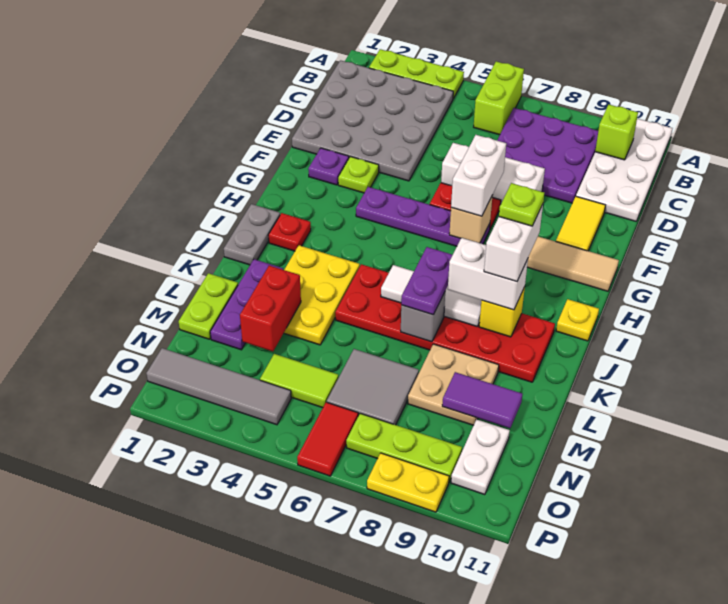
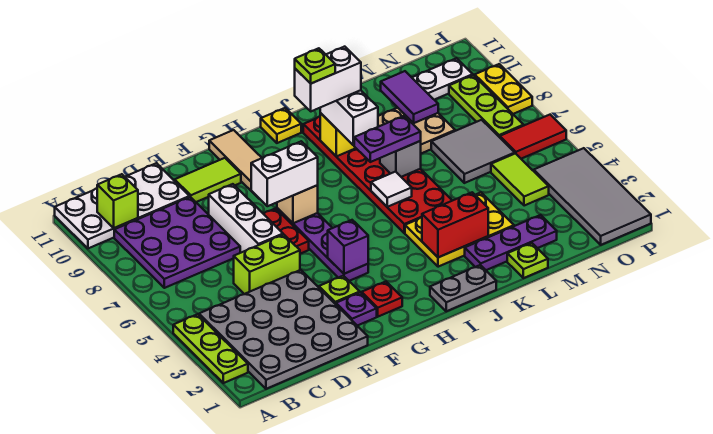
lime brick A6:B6 level 1 -> lime brick D5:E5 level 1
yellow tile E10:F10 level 1 -> lime tile E10:F10 level 1
none -> purple brick G4 level 2
red plate I2 level 1 -> red plate G2 level 1
white tile J6:J8 level 2 -> white tile J6 level 2
lime plate L1:M1 level 1 -> lime plate L1 level 1
red brick L3:M3 level 2 -> red brick J3:K3 level 2
grey tile O1:O4 level 1 -> grey tile O1:P4 level 1

